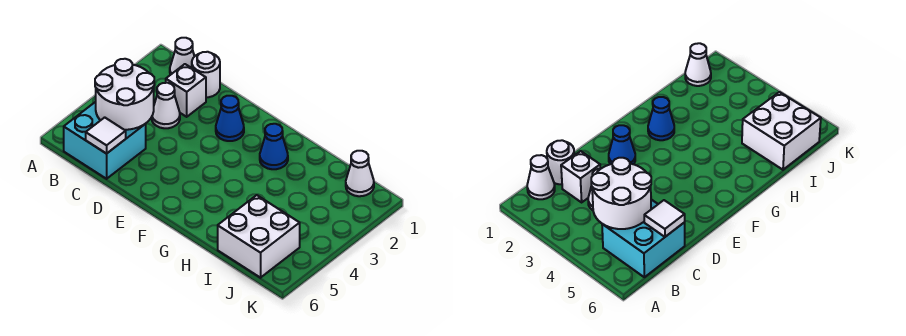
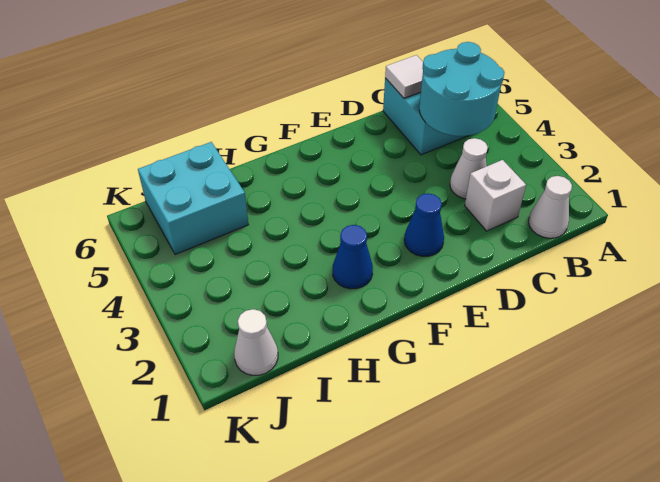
white round brick B4:C5 level 2 -> cyan round brick B4:C5 level 2
white round brick C1 level 1 -> none
white brick I5:J6 level 1 -> cyan brick I5:J6 level 1

